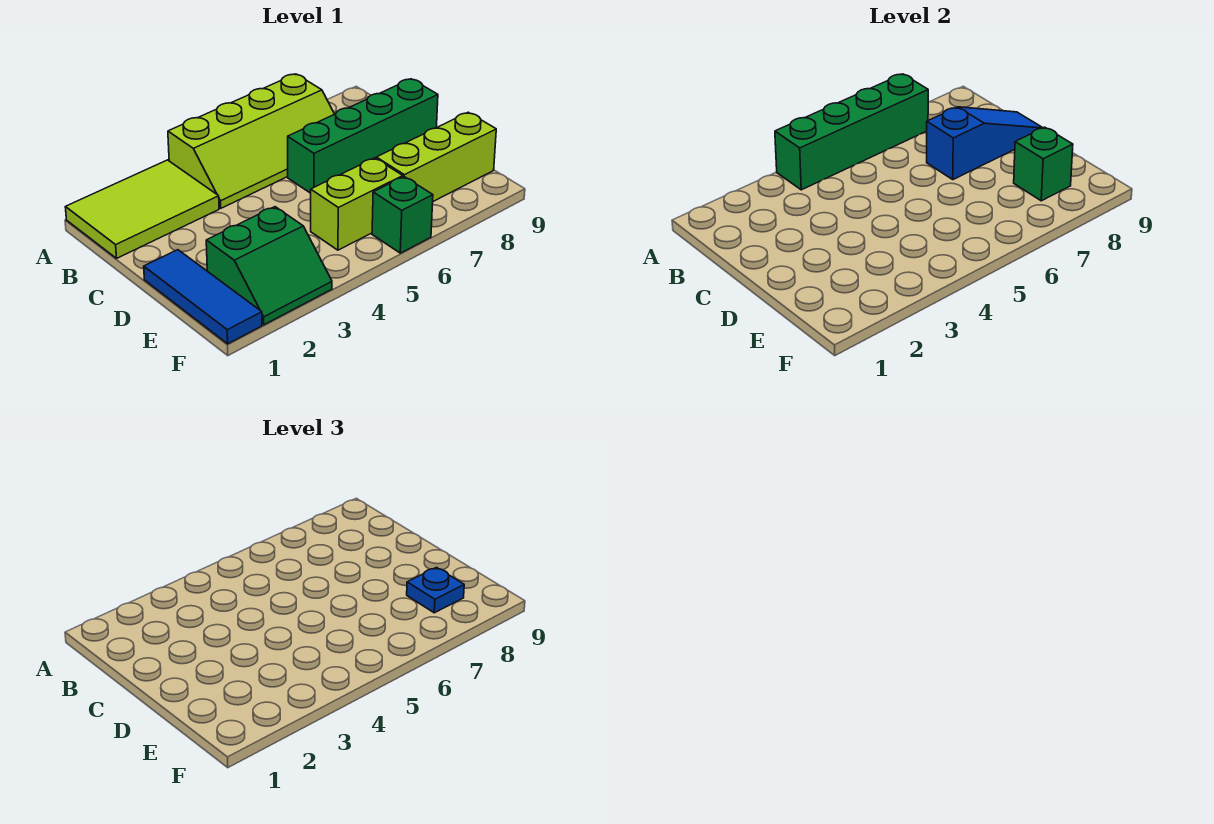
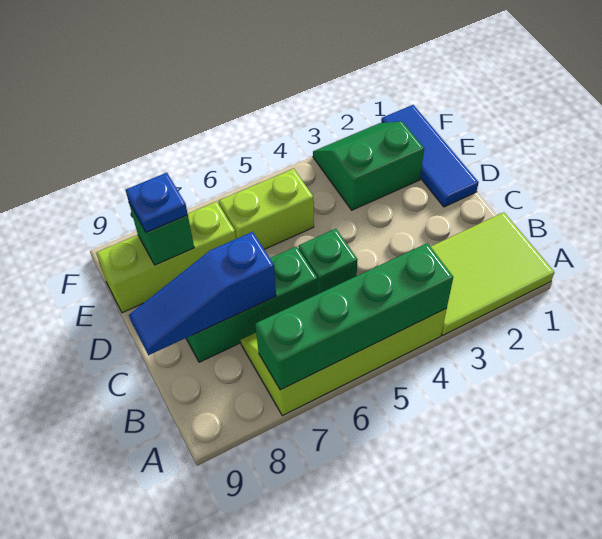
green brick C6:C9 level 1 -> green brick C6:C8 level 1
green brick F6 level 1 -> green brick C5 level 1

